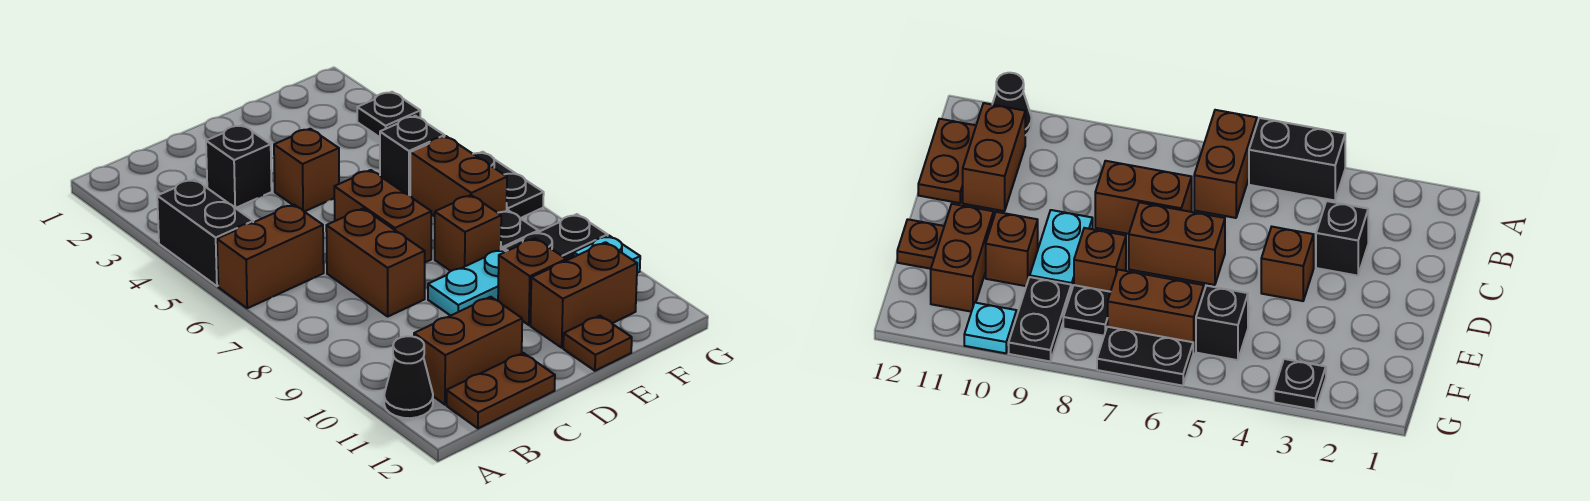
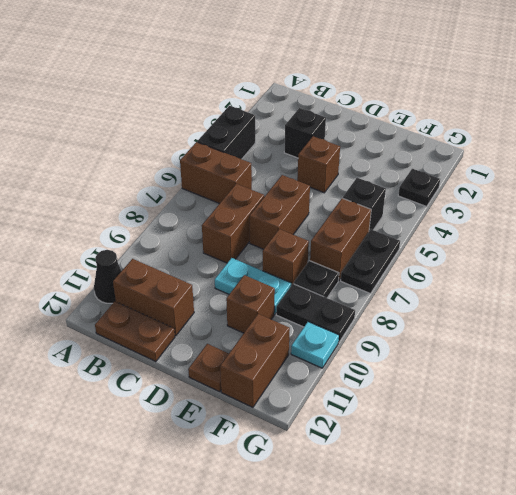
brown brick E11:F11 level 1 -> brown brick F11:F12 level 1

